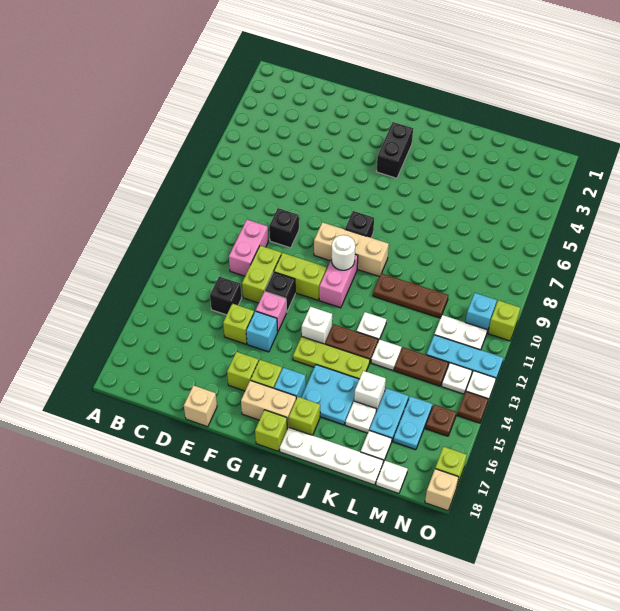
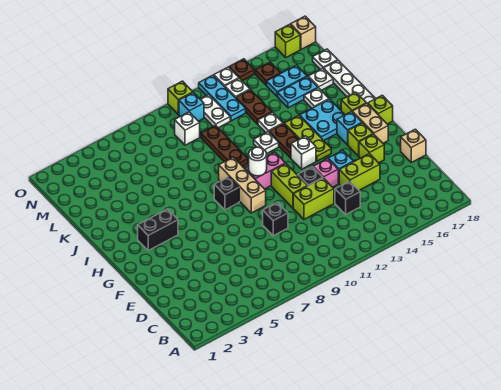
pink brick D10:D11 level 1 -> none
lime brick E14 level 1 -> lime brick E14:E15 level 1
white brick K15 level 1 -> white brick M9 level 1

